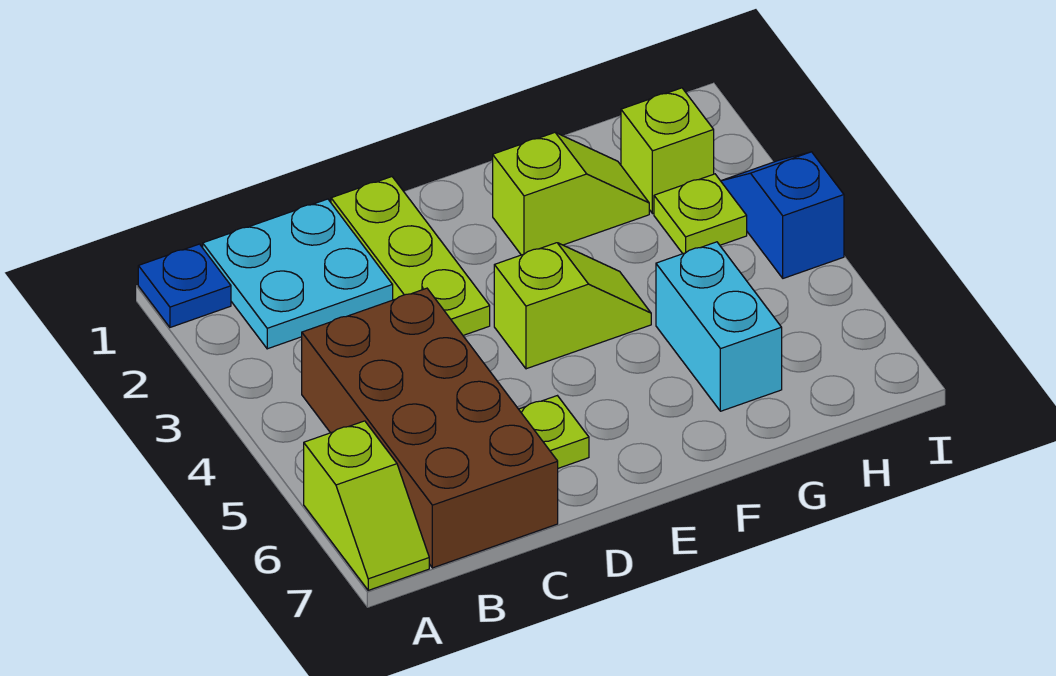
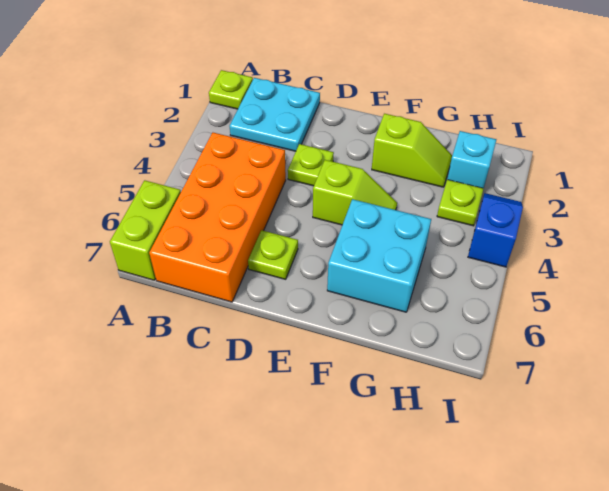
blue plate A1 level 1 -> lime plate A1 level 1
lime slope A6:A7 level 1 top 6 -> lime brick A6:A7 level 1
brown brick B4:C7 level 1 -> orange brick B4:C7 level 1
lime plate D1:D3 level 1 -> lime plate D3 level 1
cyan brick G5:G6 level 1 -> cyan brick F5:G6 level 1
lime brick H2 level 1 -> cyan brick H2 level 1

